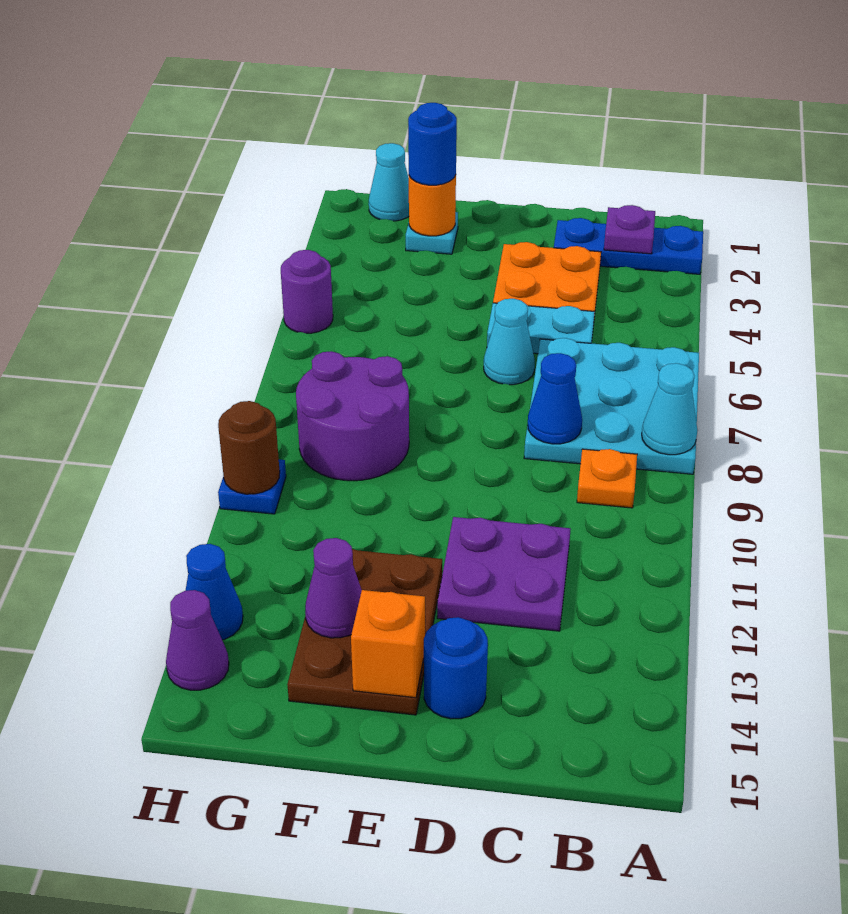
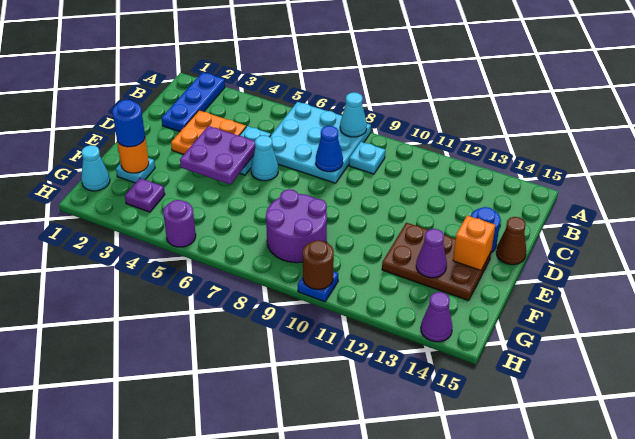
purple plate B2 level 2 -> purple plate G3 level 1
orange plate B9 level 1 -> cyan plate B9 level 1
purple plate C11:D12 level 1 -> purple plate D4:E5 level 2
none -> brown cone D15 level 1
blue cone H13 level 1 -> none

